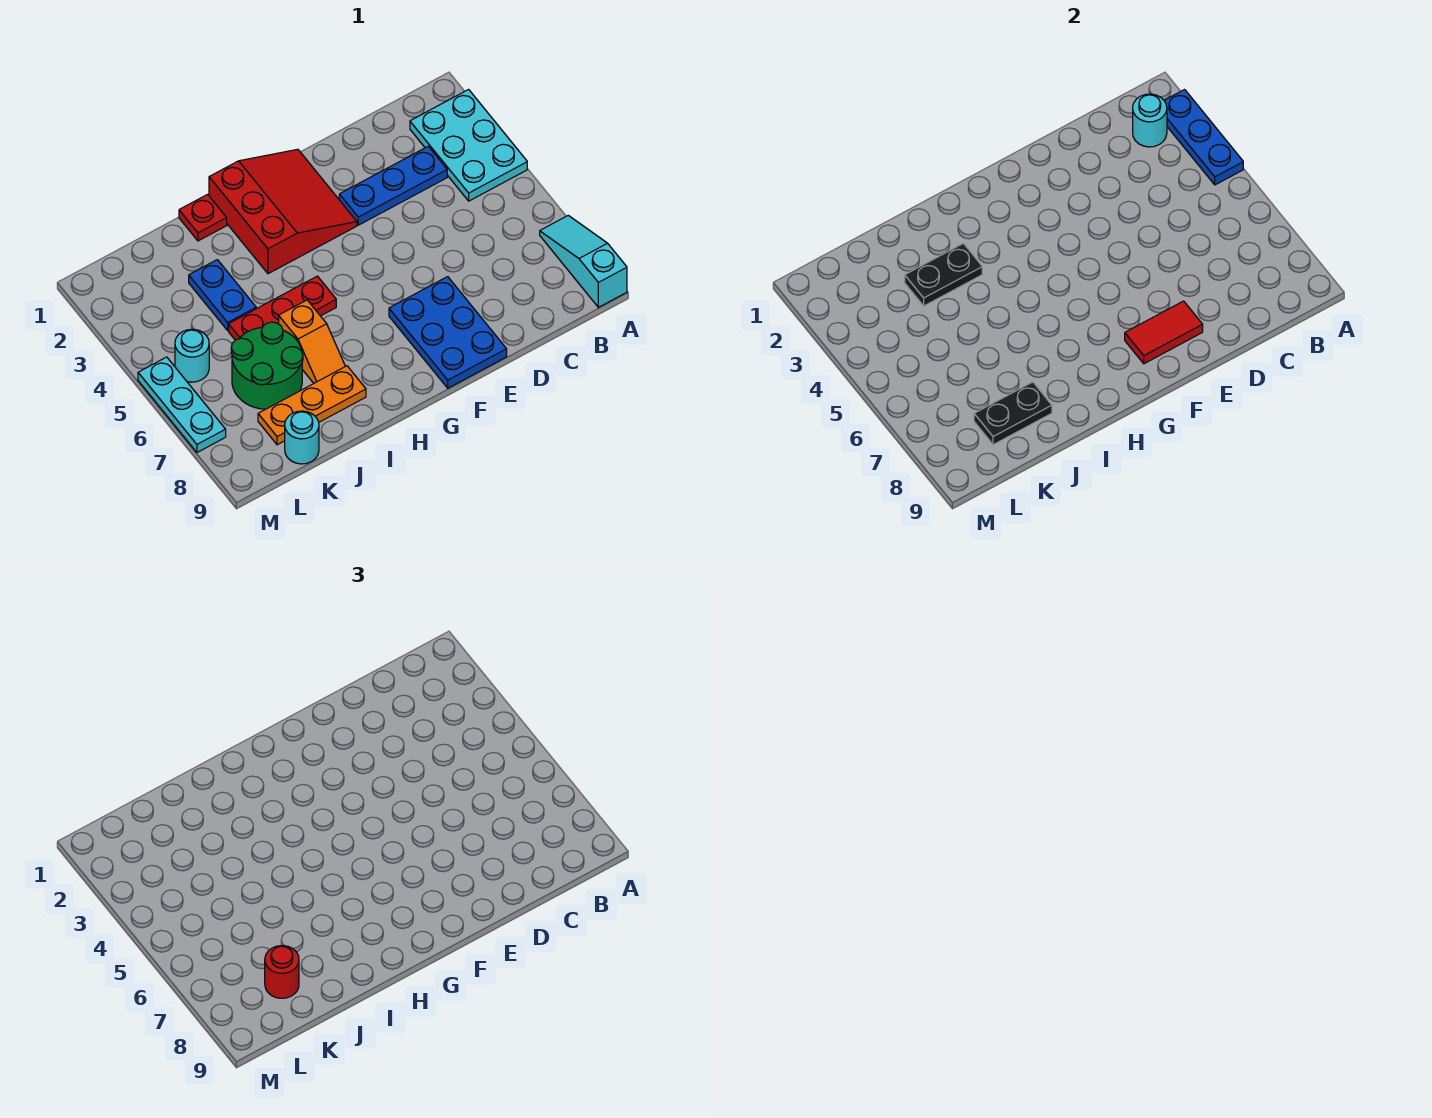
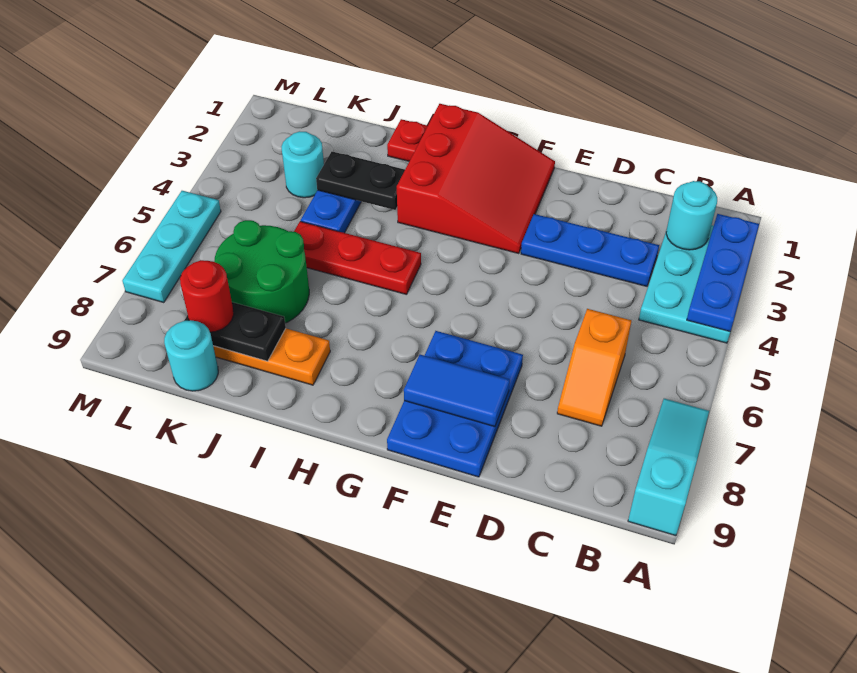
red tile E8:F8 level 2 -> blue tile E8:F8 level 2
orange slope I6:I7 level 1 top 6 -> orange slope C6:C7 level 1 top 6
cyan round brick L5 level 1 -> cyan round brick K3 level 1

